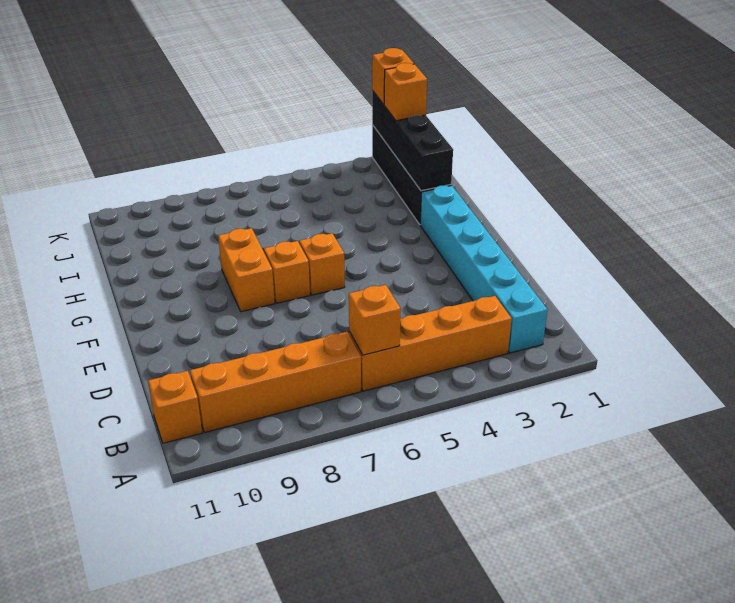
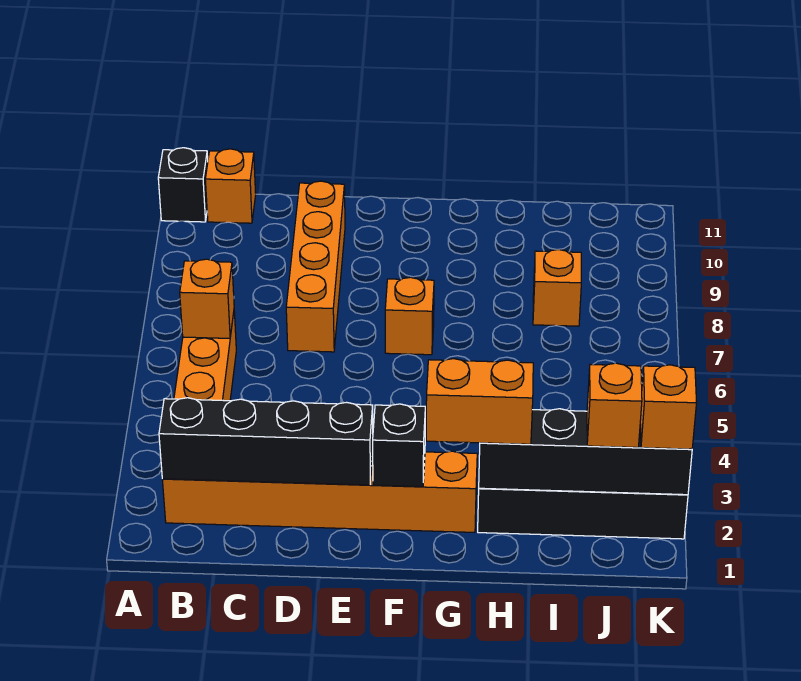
none -> black brick A11 level 1
cyan brick B2:G2 level 1 -> orange brick B2:G2 level 1
none -> black brick B2:E2 level 2
orange brick B7:B10 level 1 -> orange brick D7:D10 level 1
none -> black brick F2 level 2
orange brick F6 level 1 -> orange brick I8 level 1
orange brick F8:G8 level 1 -> orange brick G2:H2 level 3

